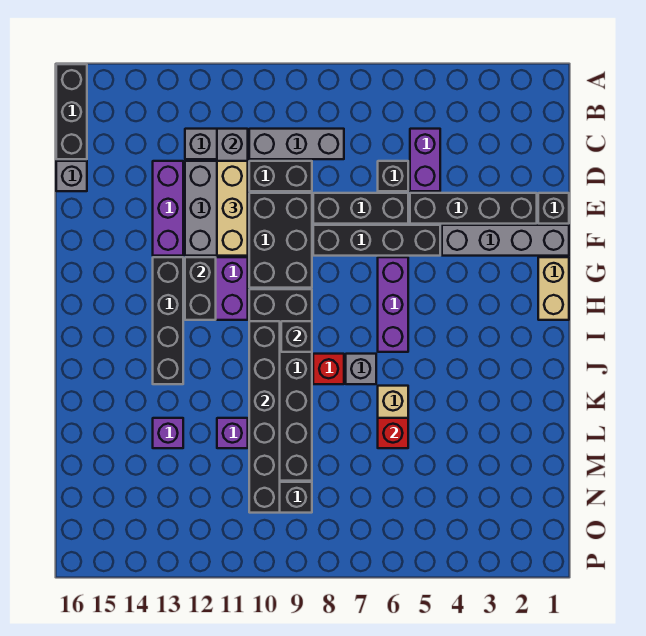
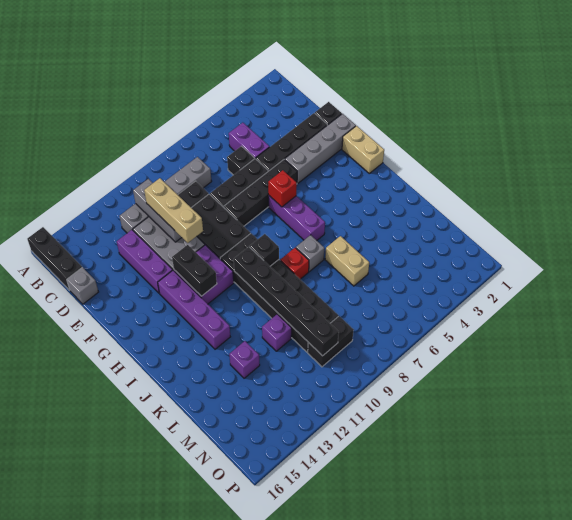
black brick G13:J13 level 1 -> purple brick G13:J13 level 1
red brick L6 level 2 -> red brick G6 level 2

